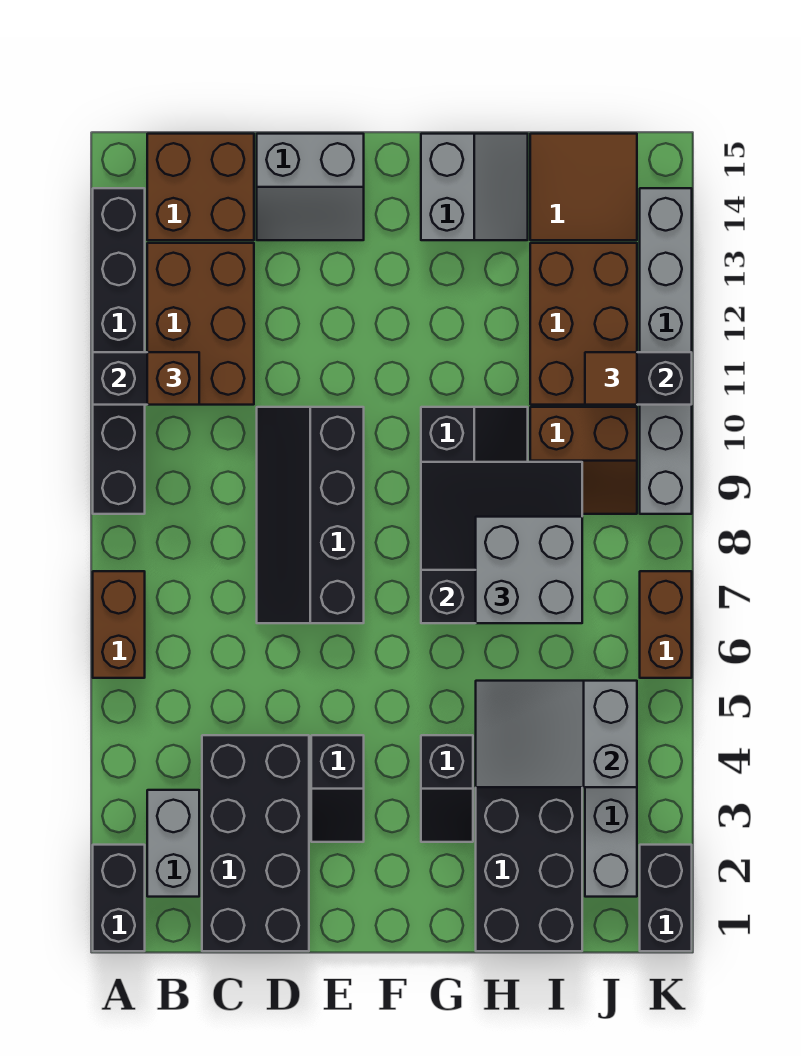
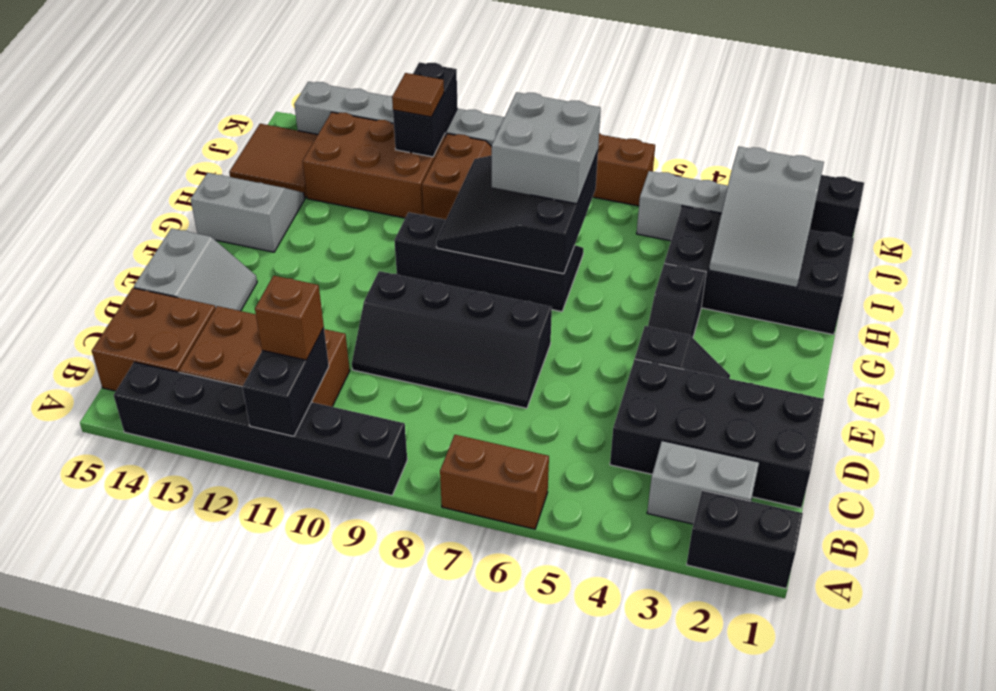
black slope G3:G4 level 1 top 4 -> black slope F4:G4 level 1 top G
grey slope H4:J5 level 2 top J -> grey slope H2:J3 level 2 top J

